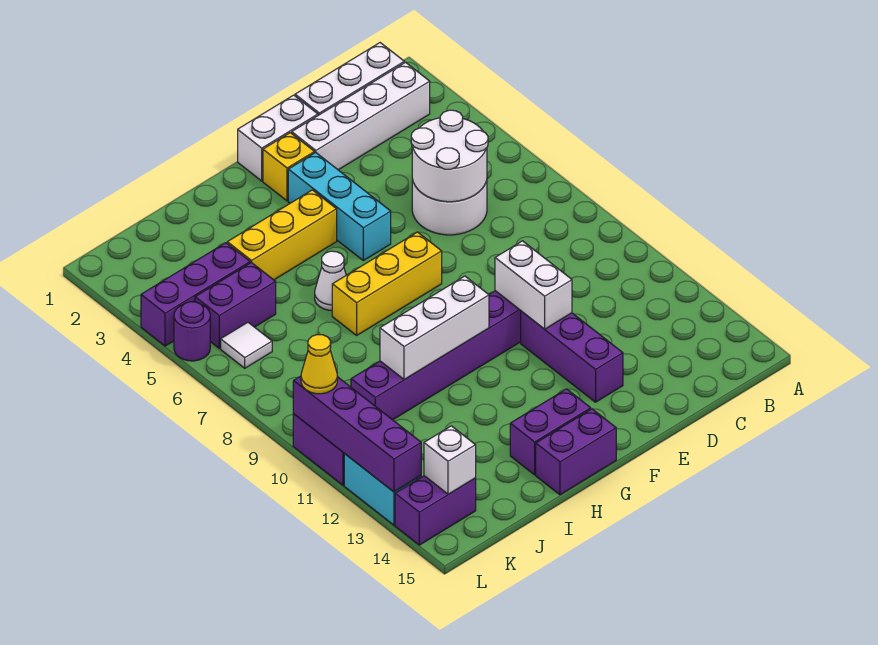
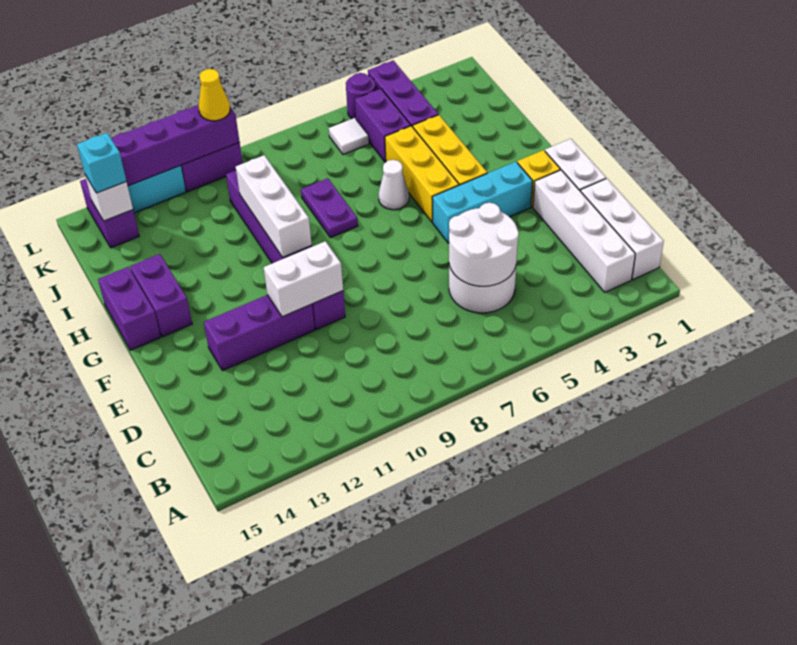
yellow brick F7:H7 level 1 -> yellow brick G5:I5 level 1
none -> purple plate H8:I8 level 1
none -> cyan brick K14 level 3

